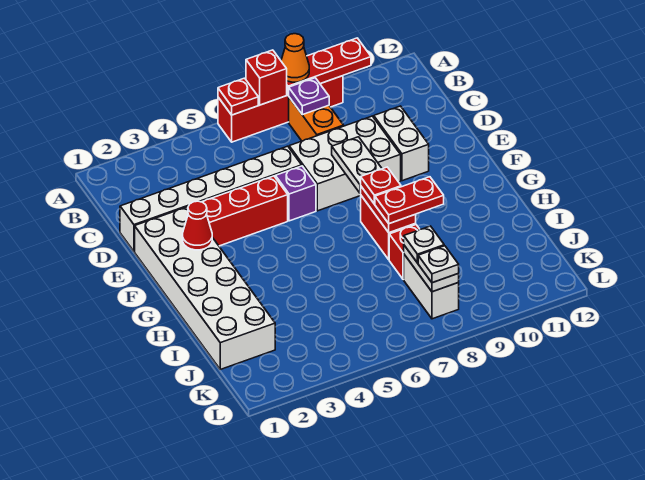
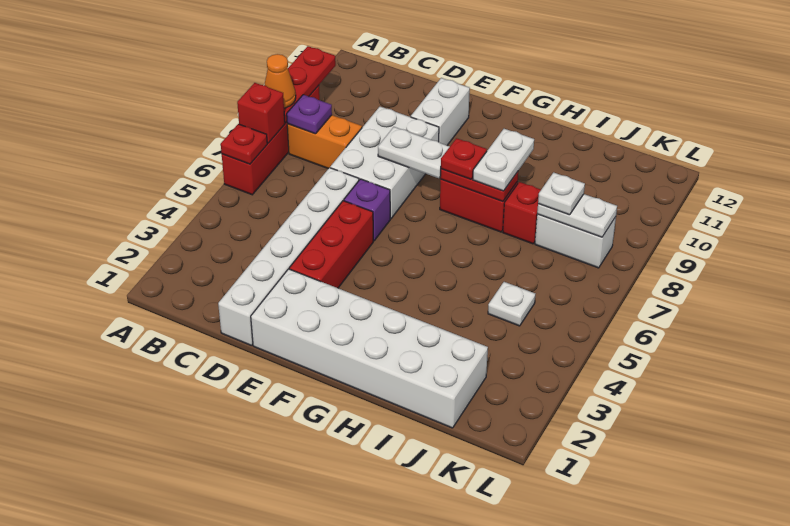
white brick D10:E10 level 1 -> white brick E10:E11 level 1
red cone F2 level 2 -> none
red plate H8:H9 level 3 -> white plate H8:H9 level 3
white plate K8 level 3 -> white plate J5 level 1

